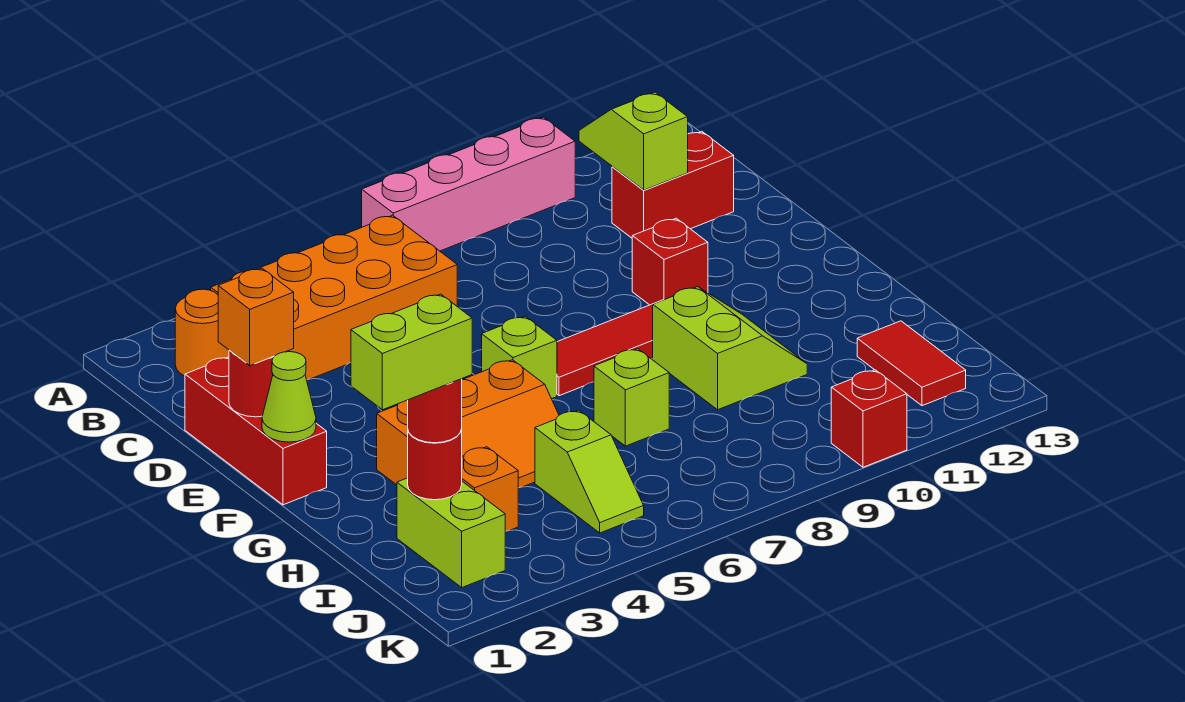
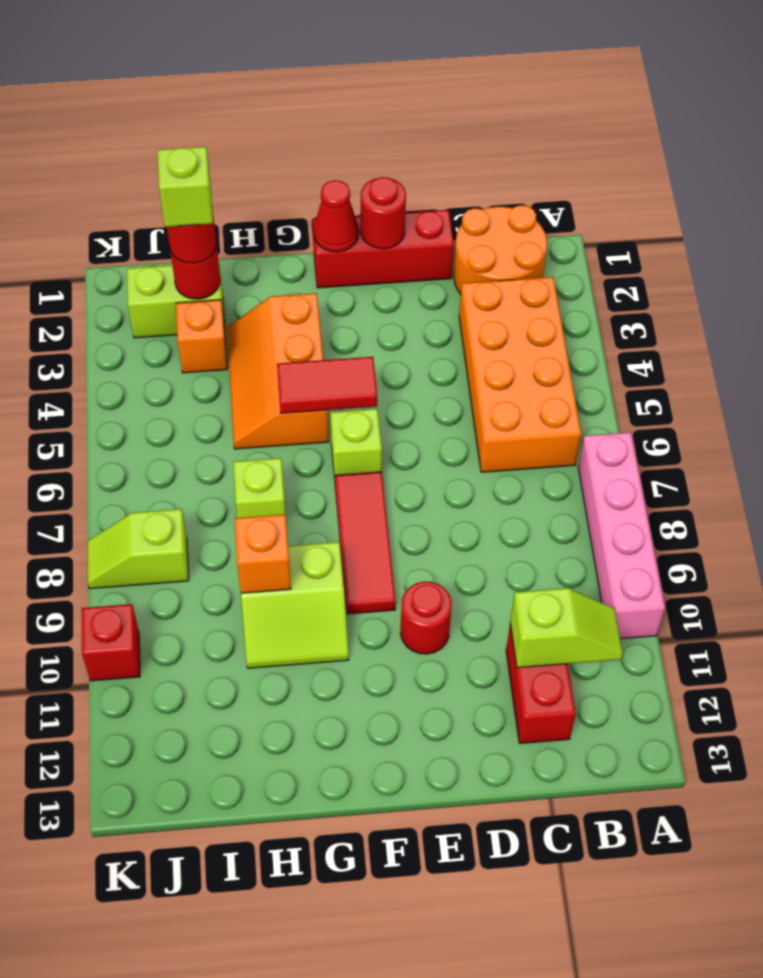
orange round brick B2 level 1 -> orange round brick B1:C2 level 1
orange brick E1 level 3 -> orange brick H9 level 2
red brick E10 level 1 -> red round brick E10 level 1
lime cone F1 level 2 -> red cone F1 level 2
lime brick I1:I2 level 4 -> lime brick I2 level 4
lime slope I5:J5 level 1 top I -> lime slope J8:K8 level 1 top J
red tile I12:J12 level 1 -> red tile F5:G5 level 2

